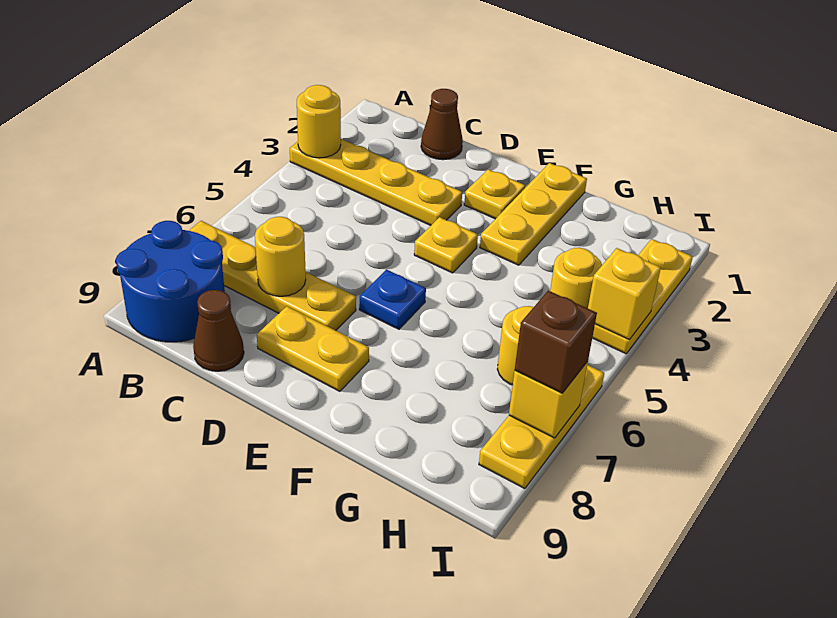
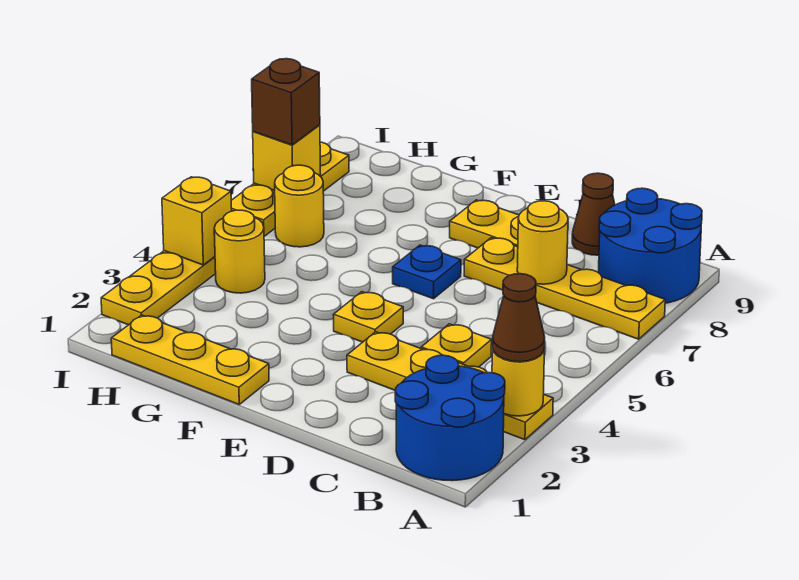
none -> blue round brick A1:B2 level 1
brown cone C1 level 1 -> brown cone A3 level 3
yellow plate E2 level 1 -> yellow plate C4 level 1
yellow plate F1:F3 level 1 -> yellow plate F1:H1 level 1

